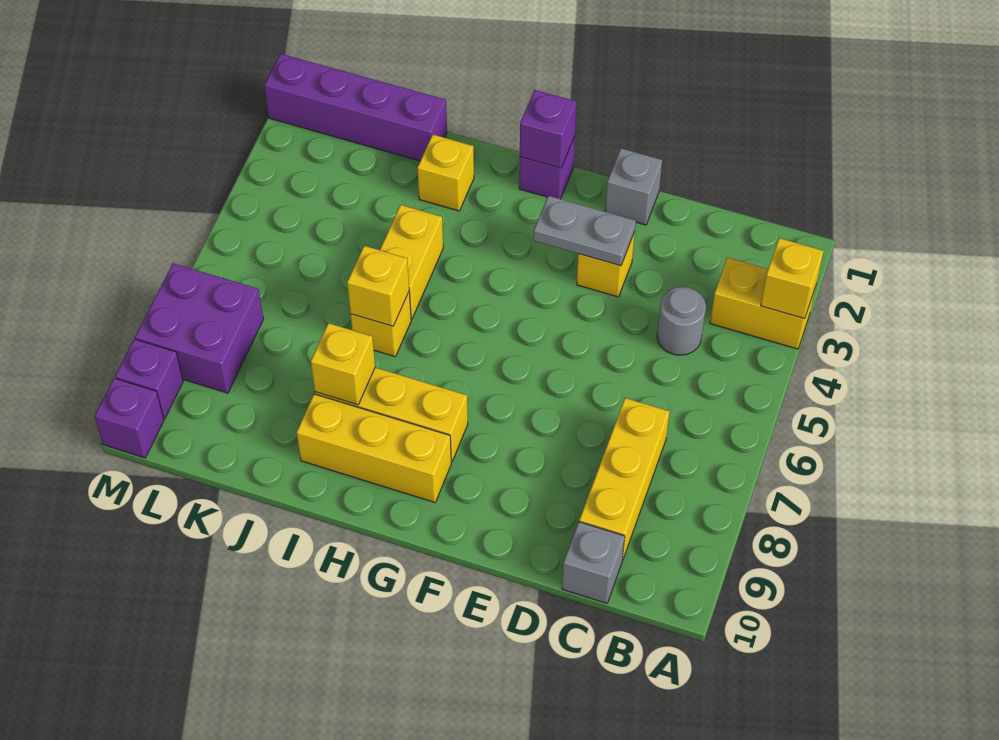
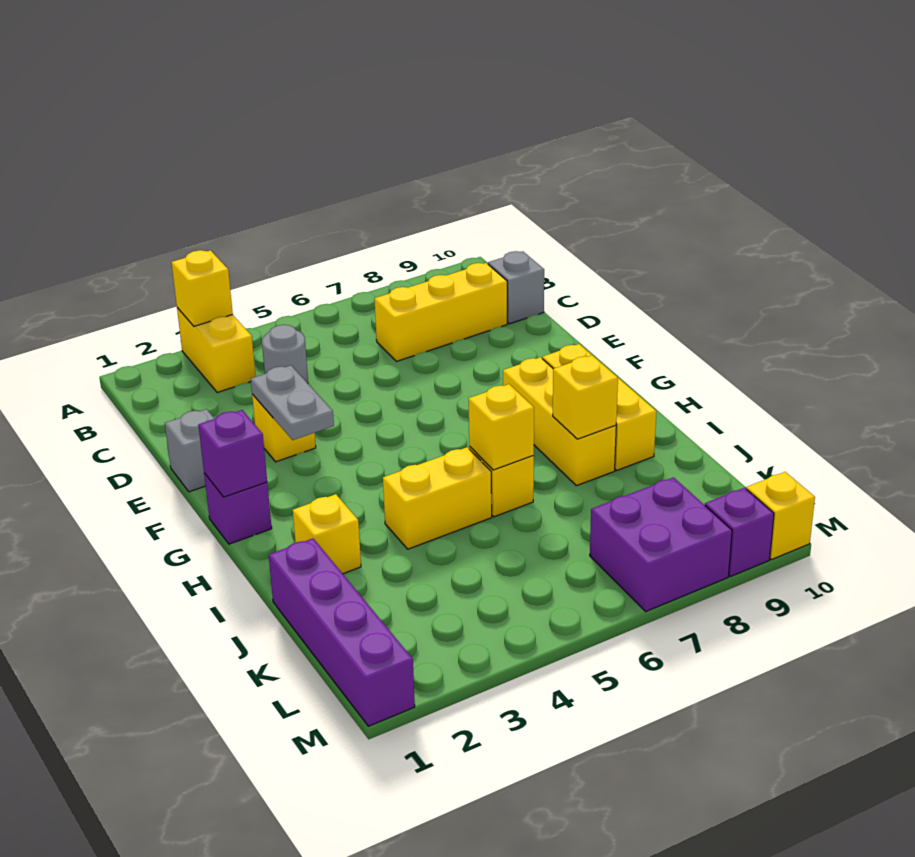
purple brick M10 level 1 -> yellow brick M10 level 1

